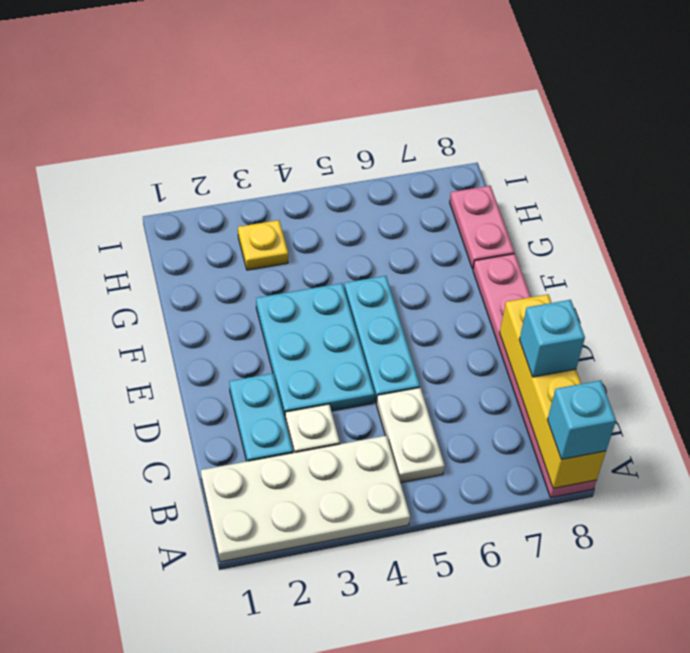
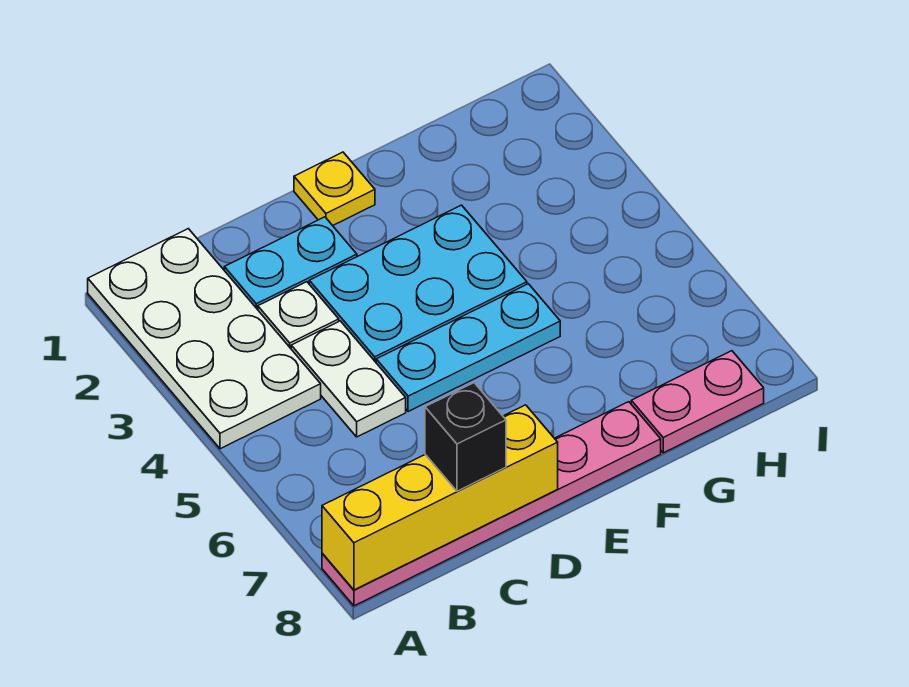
cyan brick A8 level 3 -> none
white plate B5:C5 level 1 -> white plate C4:C5 level 1
cyan brick C8 level 3 -> black brick C8 level 3
yellow plate H3 level 1 -> yellow plate E1 level 1

